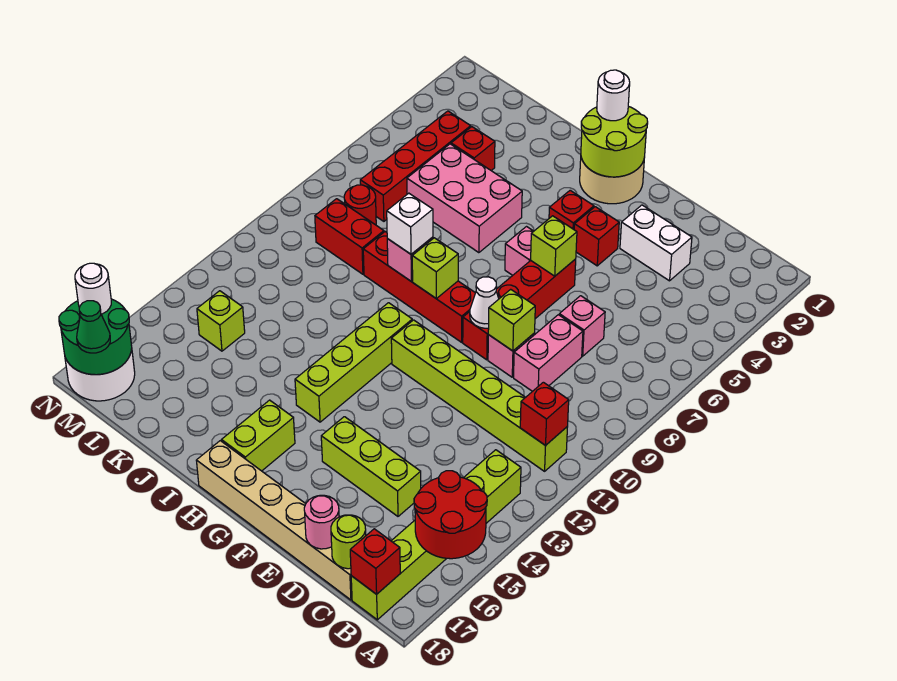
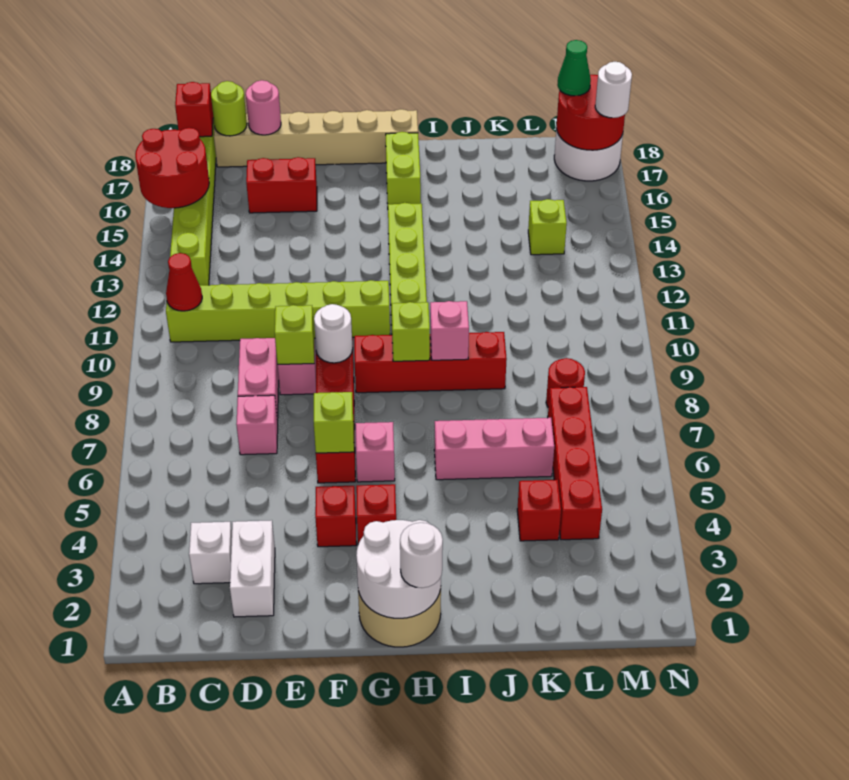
red brick B11 level 2 -> red cone B11 level 2
white brick D3:E3 level 1 -> white brick D2:D3 level 1
lime brick D15:F15 level 1 -> none
white cone F9 level 2 -> white round brick F9 level 2
lime round brick G1:H2 level 2 -> white round brick G1:H2 level 2
pink brick I5:K6 level 1 -> pink brick I6:K6 level 1
white brick I9 level 3 -> white brick C3 level 1
red brick K9:L9 level 1 -> red brick D16:E16 level 1
green round brick M17:N18 level 2 -> red round brick M17:N18 level 2

